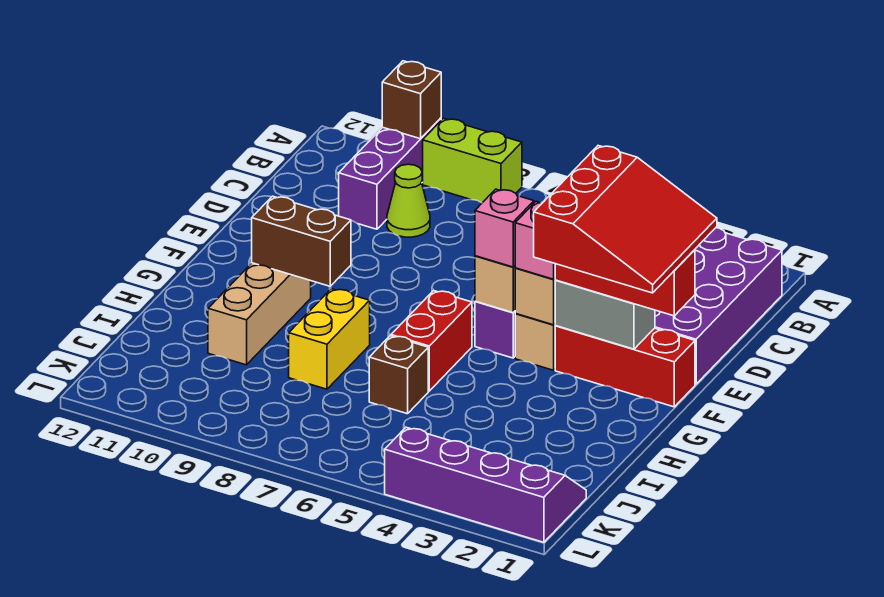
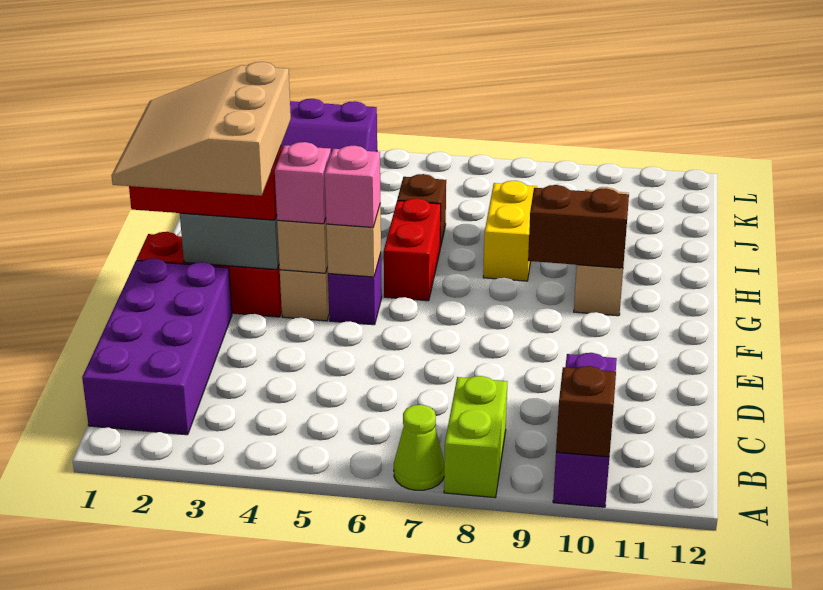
lime brick A8:A9 level 1 -> lime brick A8:B8 level 1
lime cone C9 level 1 -> lime cone A7 level 1
red slope E1:G3 level 4 top 3 -> tan slope E1:G3 level 4 top 3

